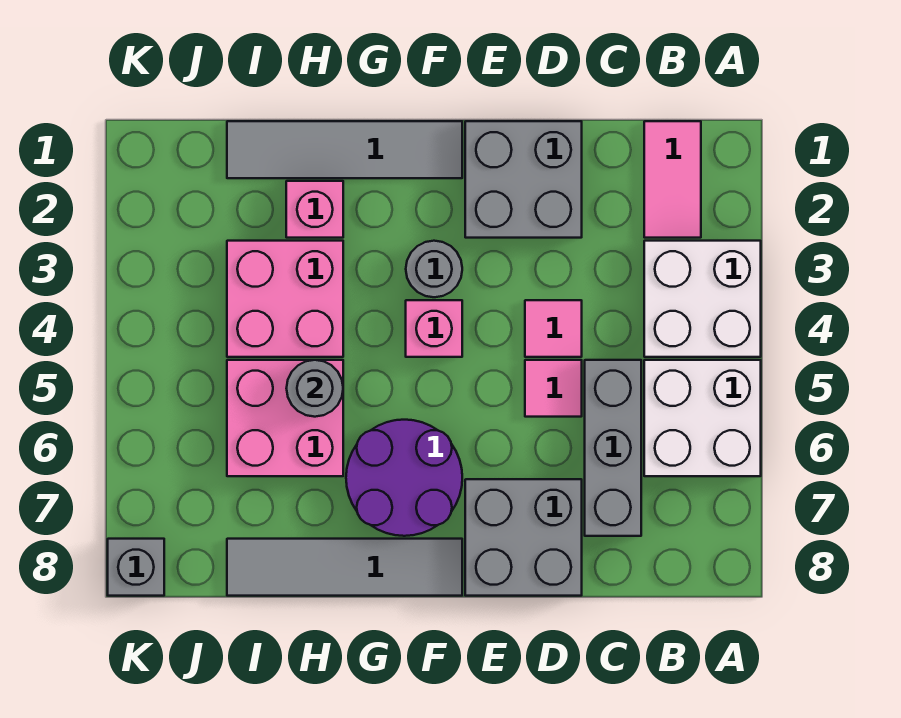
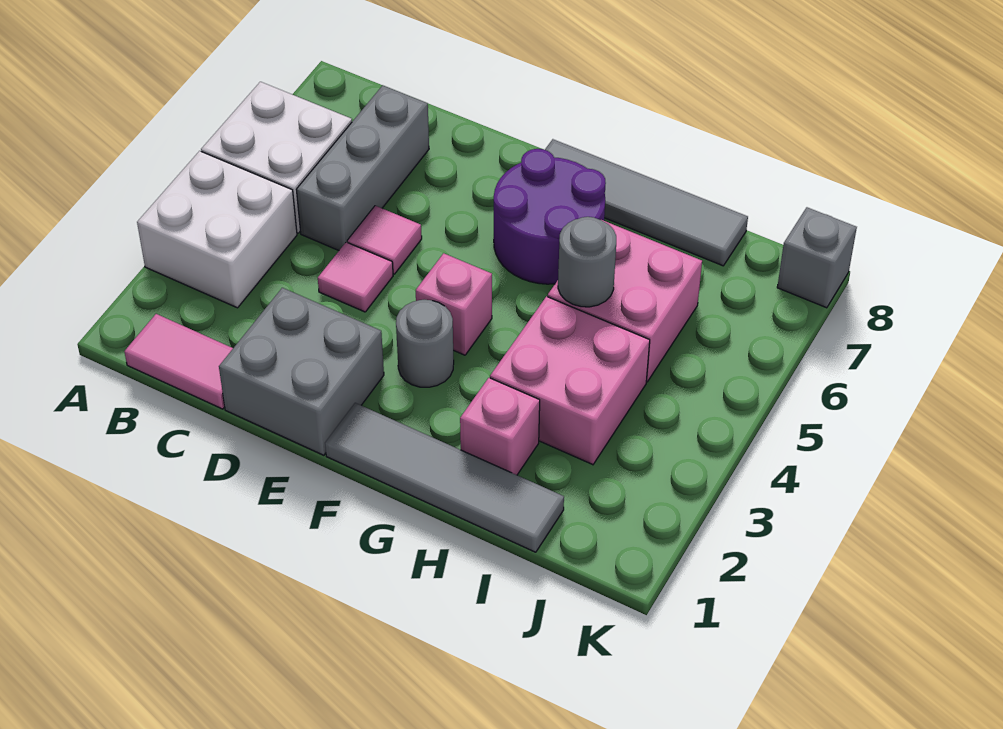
pink tile B1:B2 level 1 -> pink tile B1:C1 level 1
grey brick D7:E8 level 1 -> none

